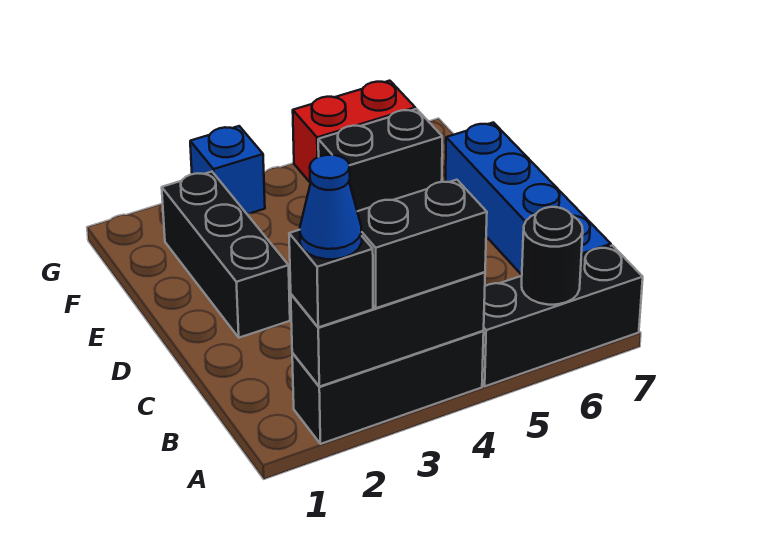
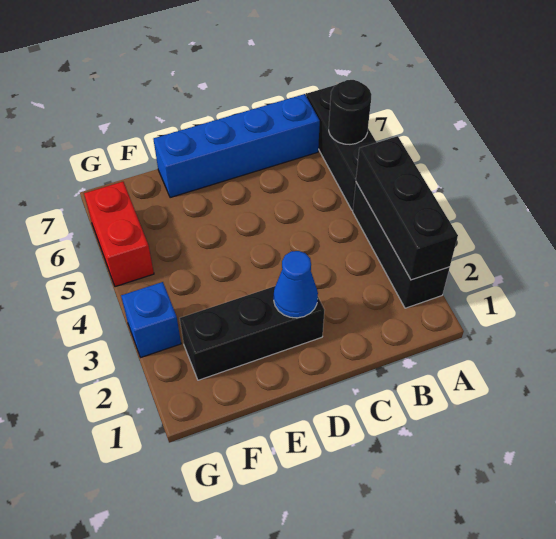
black brick A2 level 3 -> none
blue cone A2 level 4 -> blue cone D2 level 2
black brick A3:A4 level 3 -> none
black brick F5:F6 level 1 -> none

